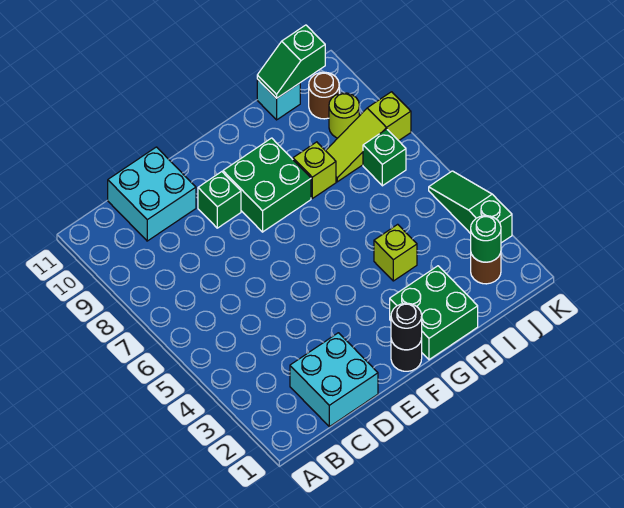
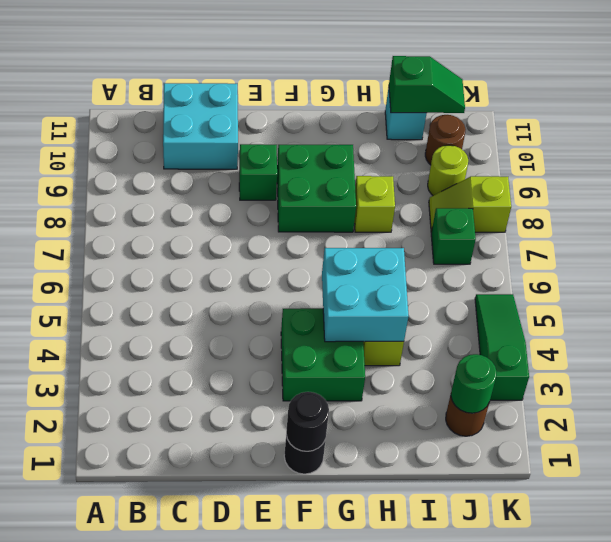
cyan brick C1:D2 level 1 -> cyan brick G4:H5 level 2
green brick G1:H2 level 1 -> green brick F3:G4 level 1
lime slope I8:K8 level 1 top K -> lime slope J8:K8 level 1 top K
green slope I11:J11 level 2 top J -> green slope I11:J11 level 2 top I

